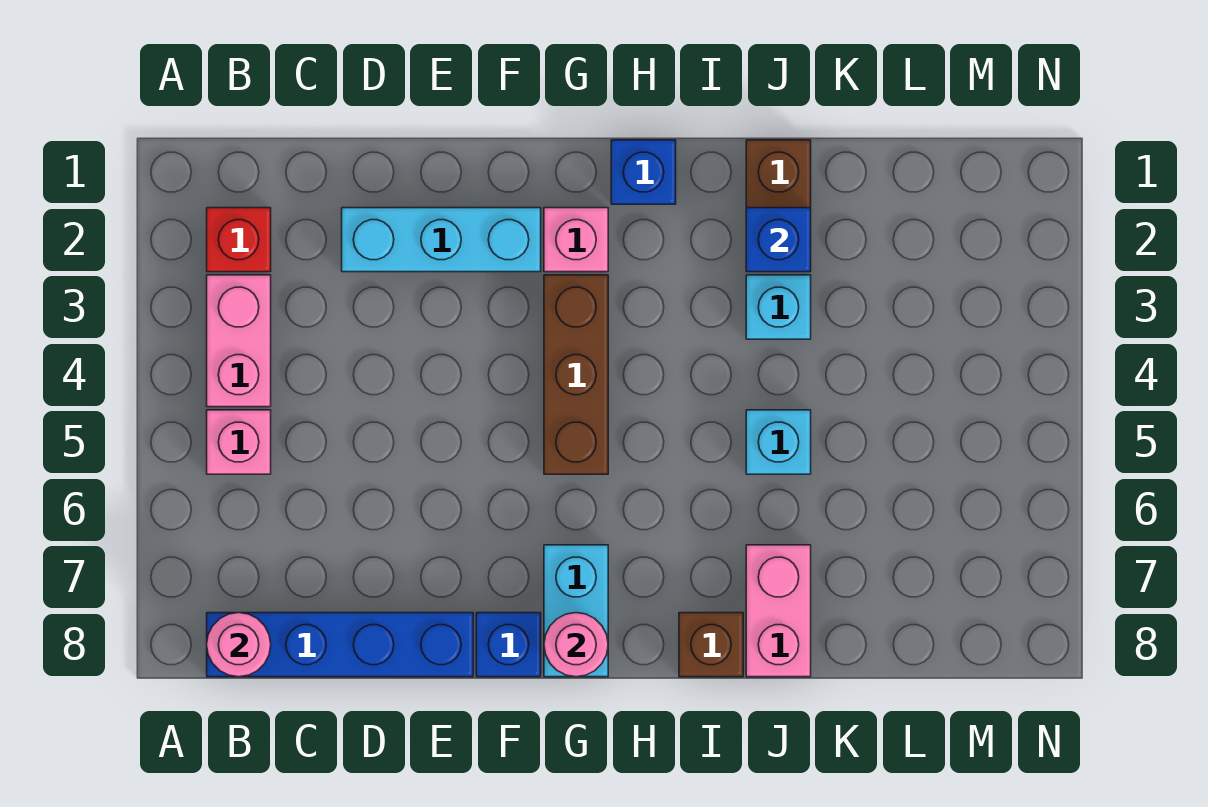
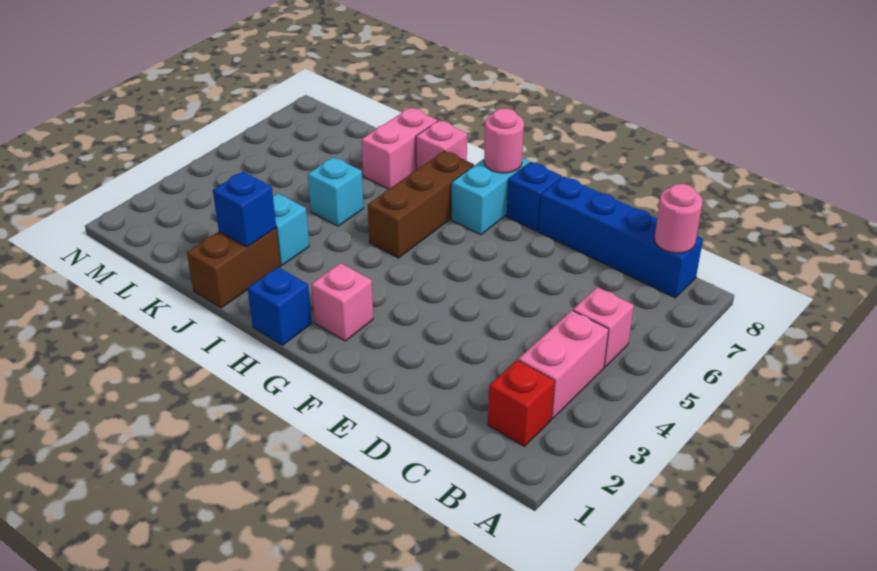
cyan brick D2:F2 level 1 -> none
brown brick G3:G5 level 1 -> brown brick H5:H7 level 1
brown brick I8 level 1 -> pink brick I8 level 1

